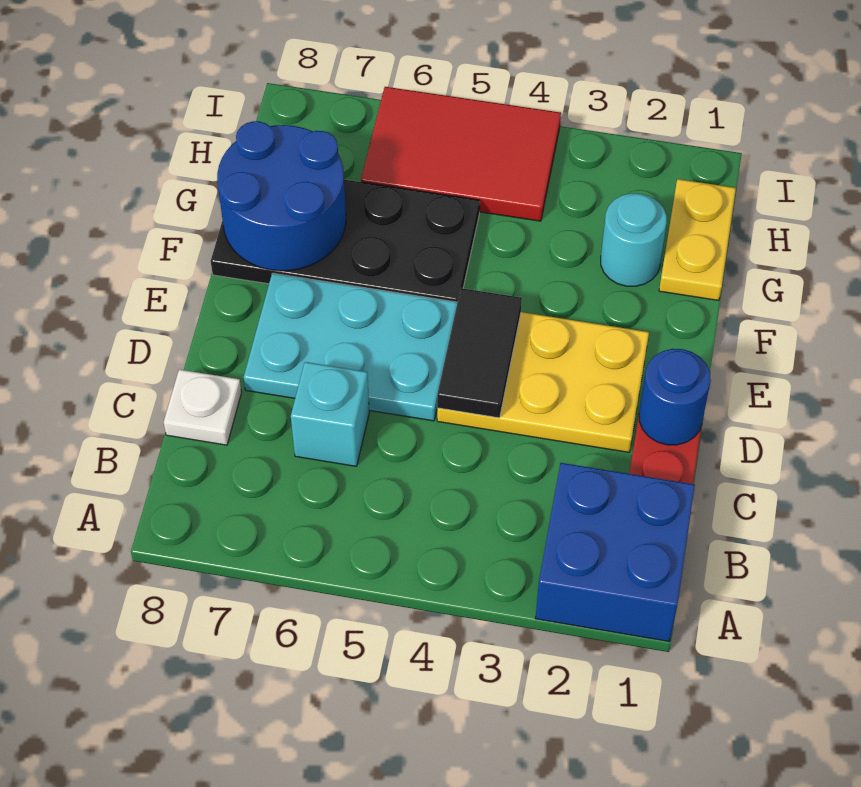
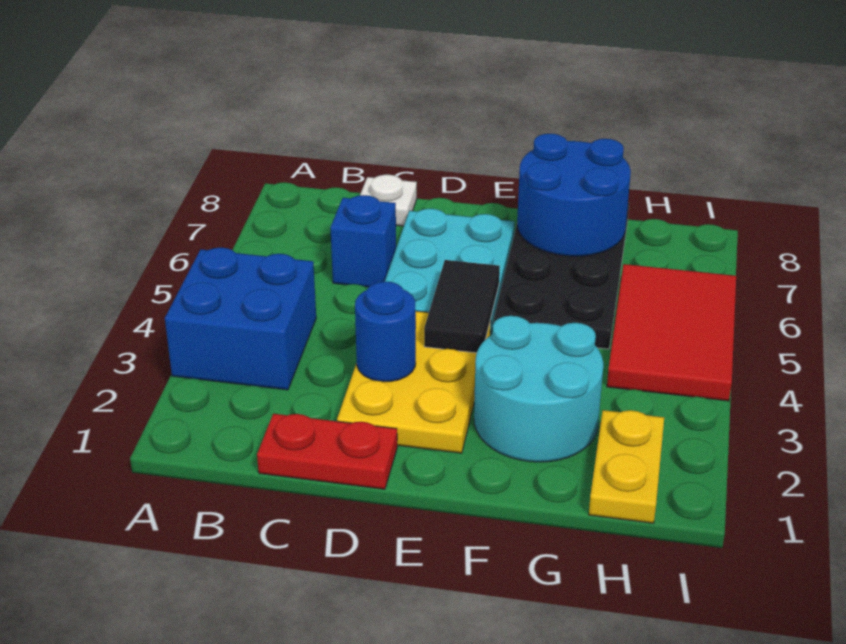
blue brick A1:B2 level 1 -> blue brick A3:B4 level 1
cyan brick C6 level 1 -> blue brick C6 level 1
blue round brick D1 level 2 -> blue round brick D3 level 2
black tile D4:E4 level 2 -> black tile E4:E5 level 2
yellow plate G1:H1 level 1 -> yellow plate H1:H2 level 1
cyan round brick G2 level 1 -> cyan round brick F2:G3 level 1

